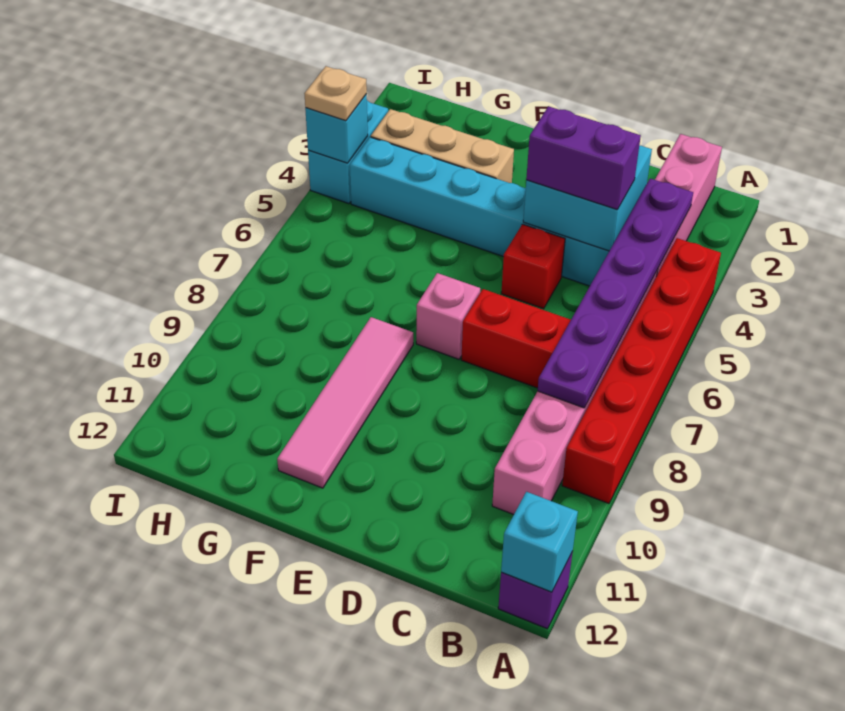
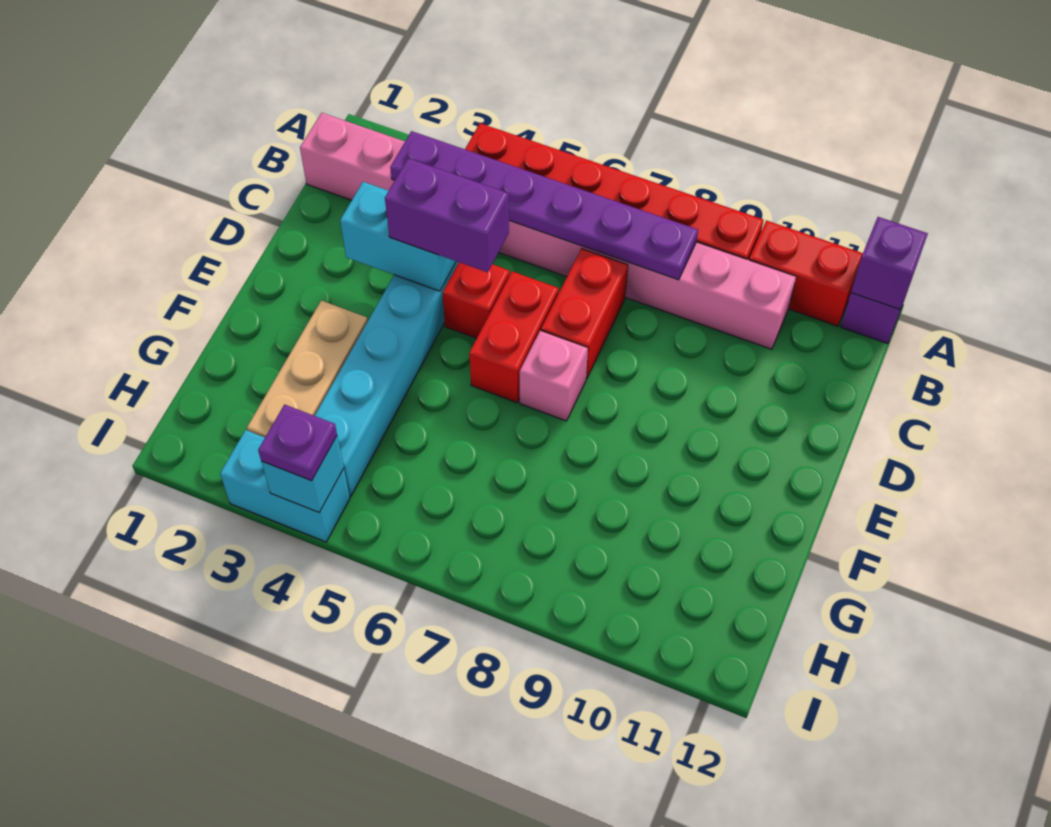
none -> red brick A10:A11 level 1
cyan brick A12 level 2 -> purple brick A12 level 2
cyan brick C3:D4 level 2 -> cyan brick D3:D4 level 2
purple brick C4:D4 level 3 -> purple brick D4:D5 level 3
none -> red brick D6:E6 level 1
pink tile F8:F11 level 1 -> none
tan plate I4 level 3 -> purple plate I4 level 3

